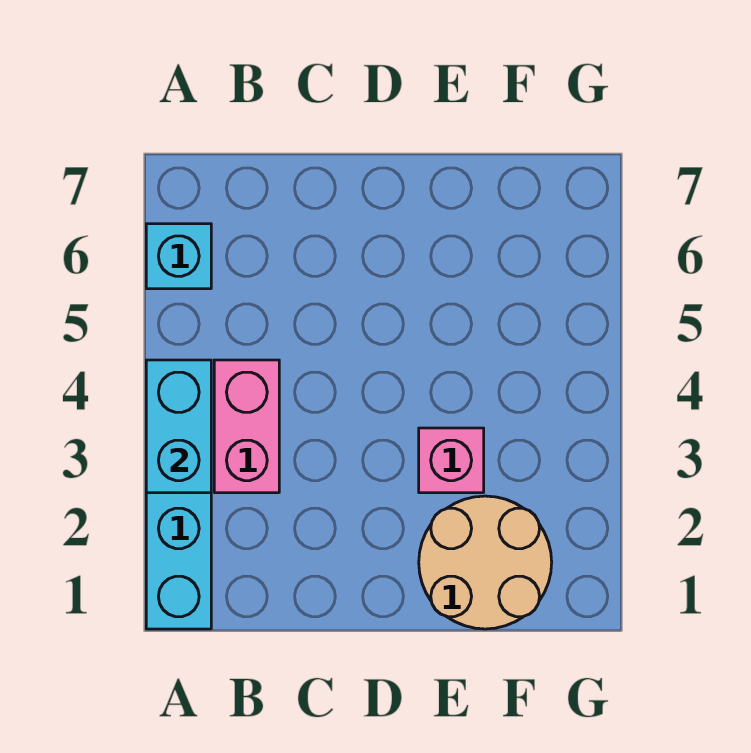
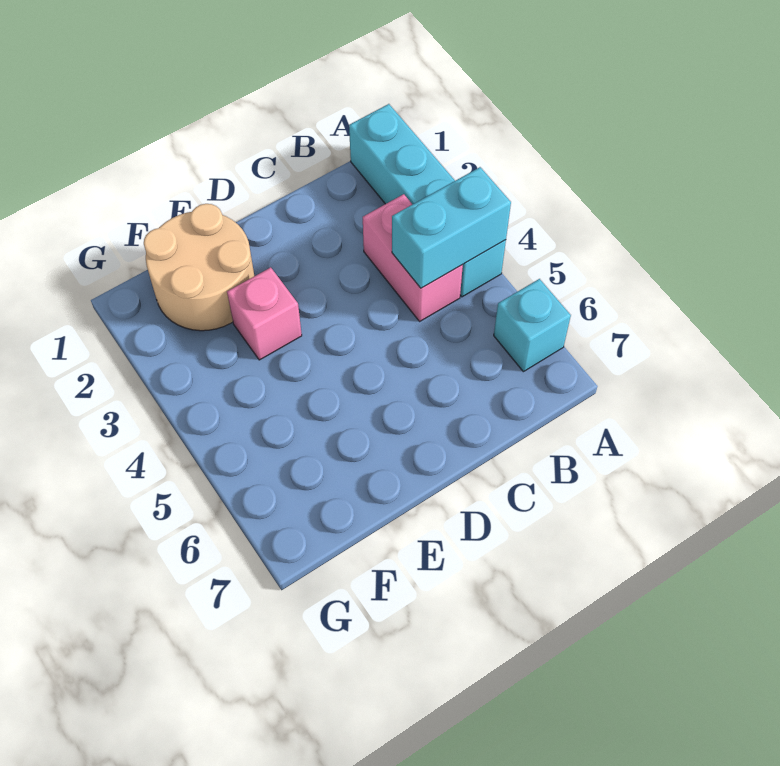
cyan brick A3:A4 level 2 -> cyan brick A4:B4 level 2

